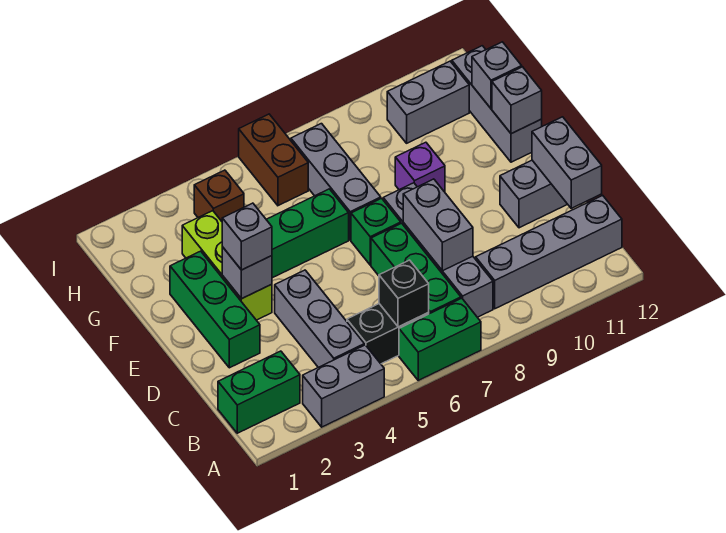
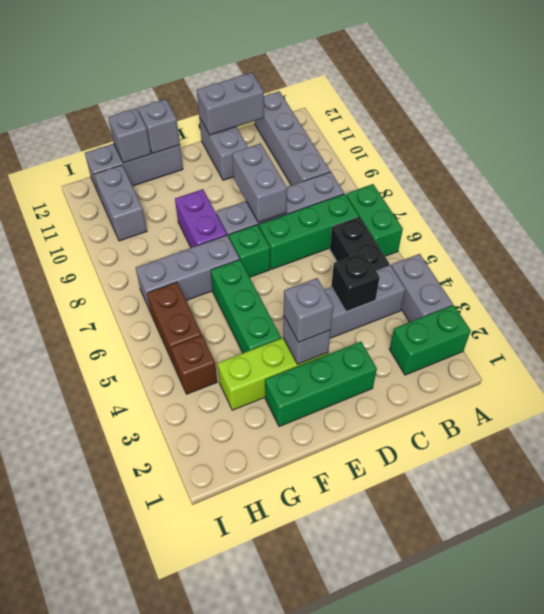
green brick B1:B2 level 1 -> green brick A2:B2 level 1
black brick B6 level 2 -> black brick C4 level 2
grey brick C8:D8 level 2 -> grey brick D8:D9 level 2
purple brick F9 level 1 -> purple brick F8:F9 level 1
brown brick H6:I6 level 1 -> brown brick H5:H6 level 1

